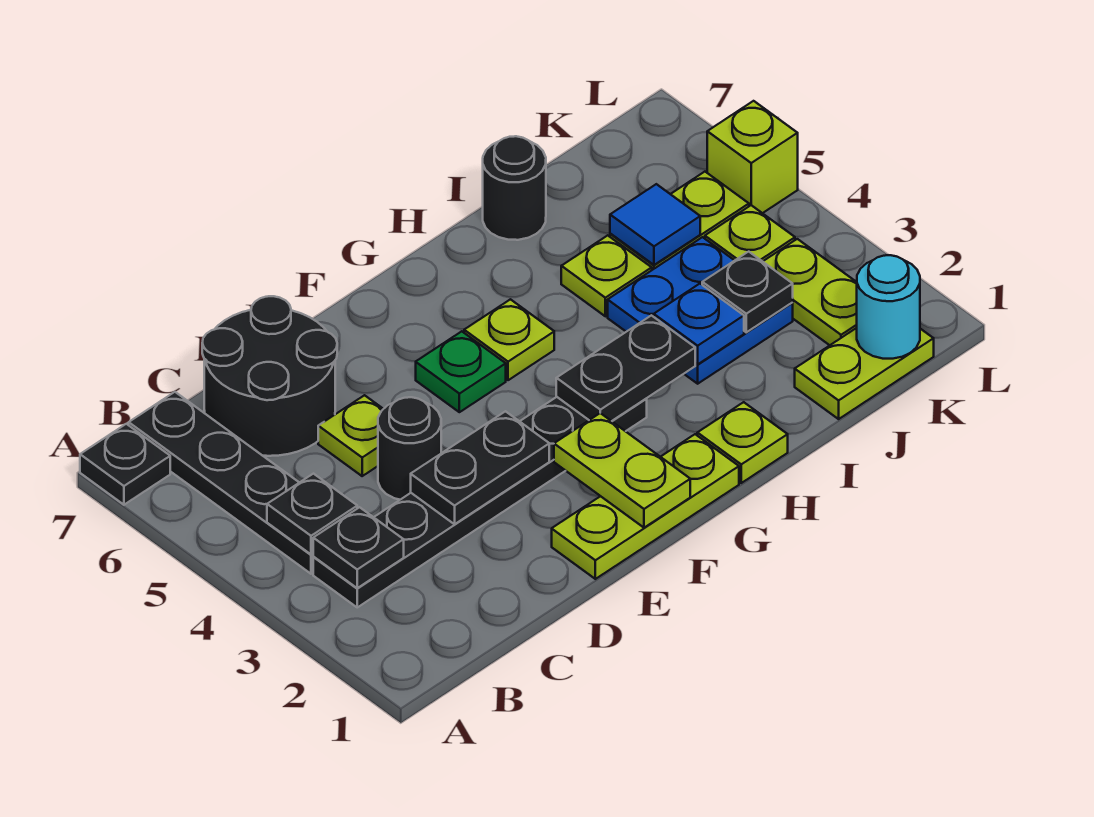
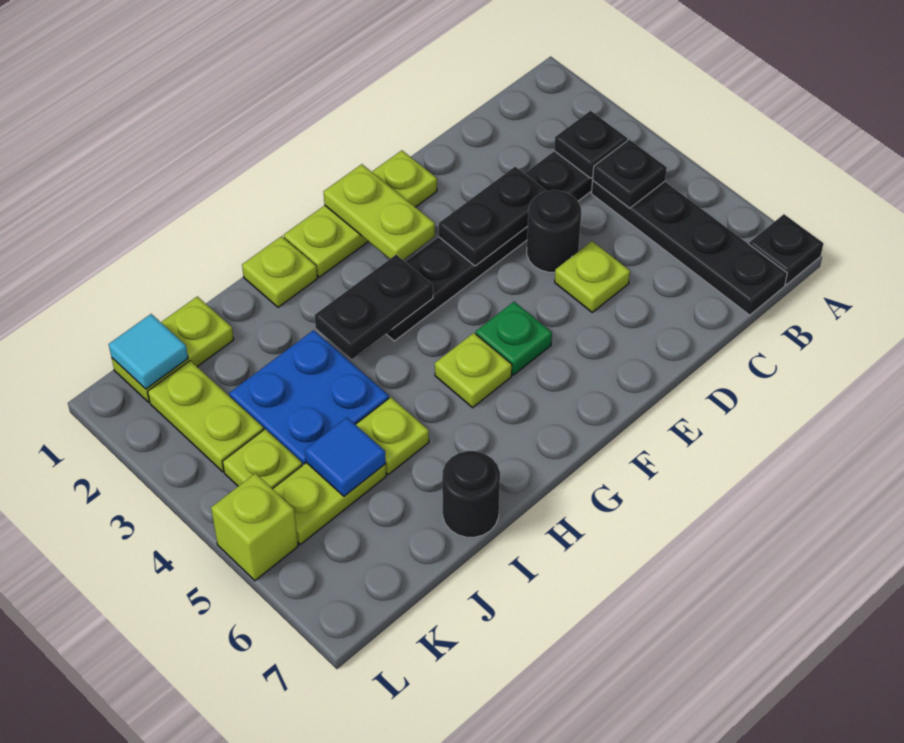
black round brick C6:D7 level 1 -> none
blue plate I3 level 2 -> none
black plate J3 level 2 -> none
cyan round brick K1 level 2 -> cyan tile K1 level 2

